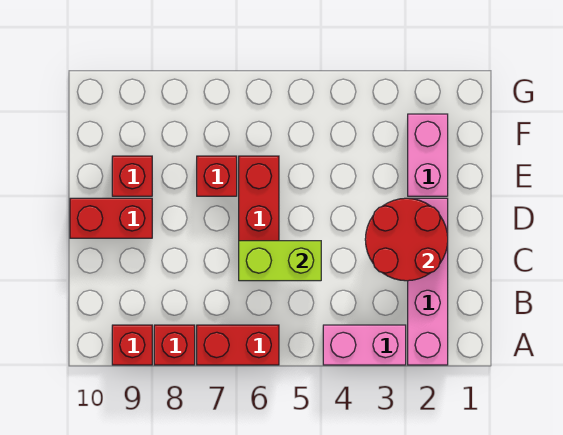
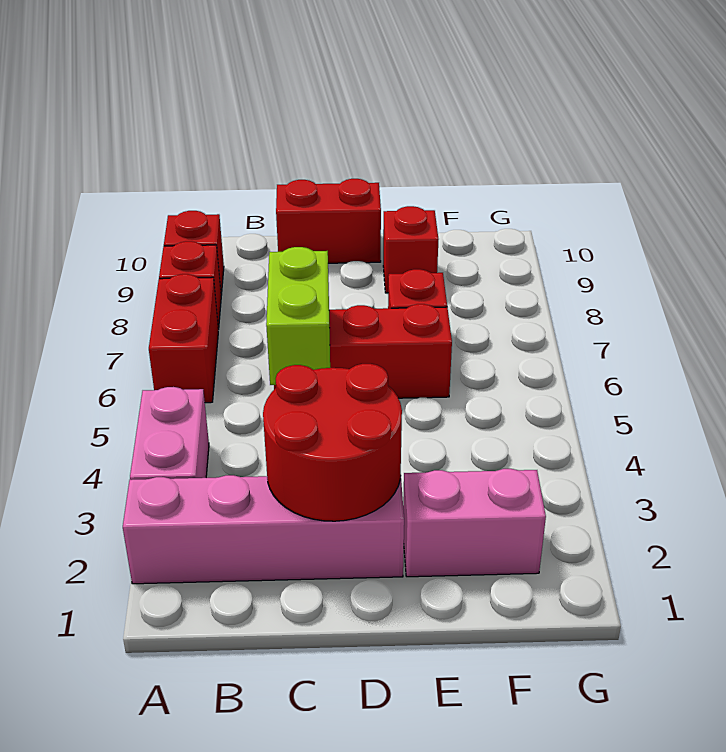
red brick D9:D10 level 1 -> red brick C10:D10 level 1

